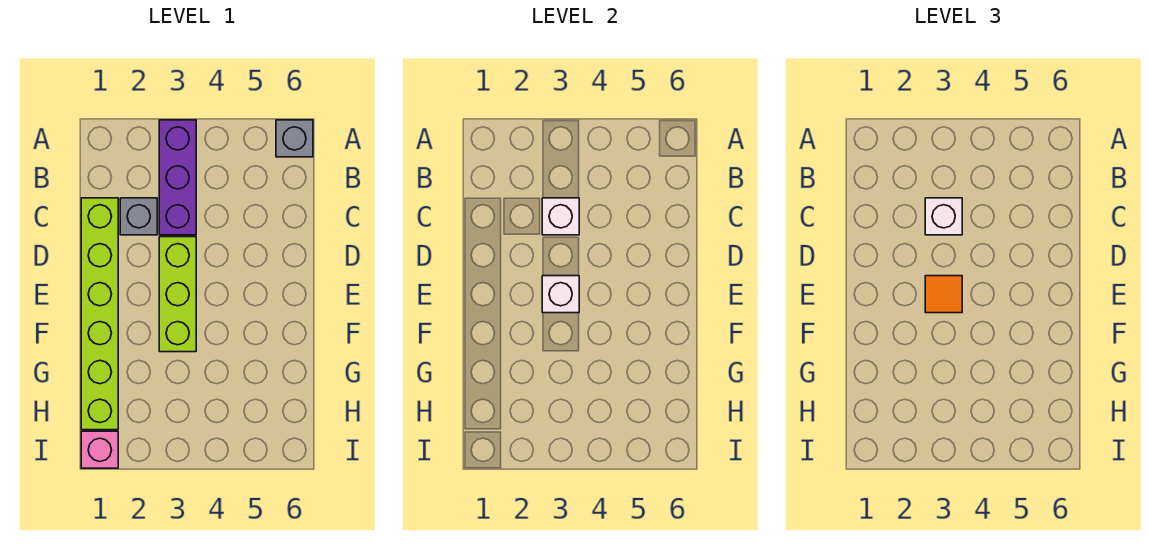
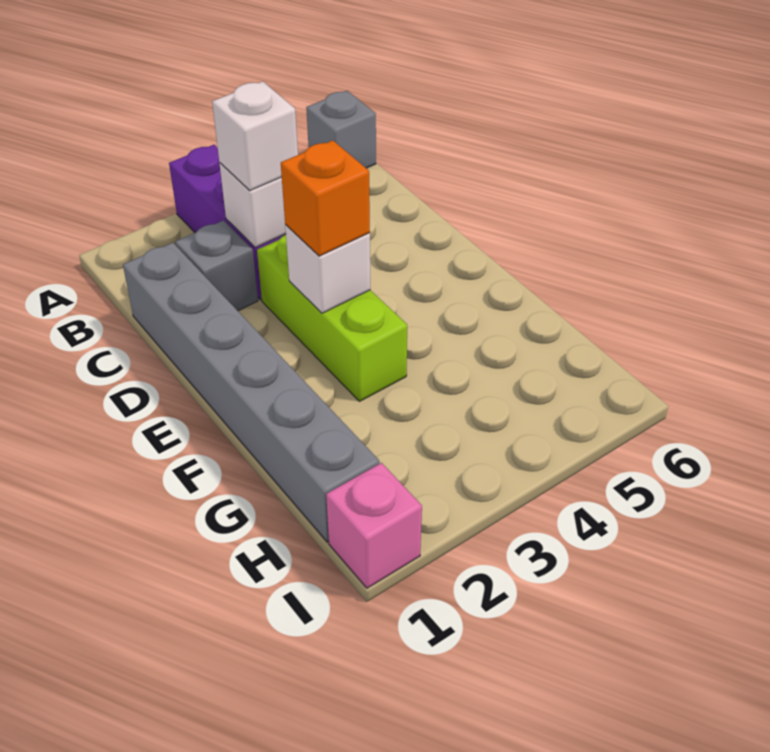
lime brick C1:H1 level 1 -> grey brick C1:H1 level 1
orange tile E3 level 3 -> orange brick E3 level 3

